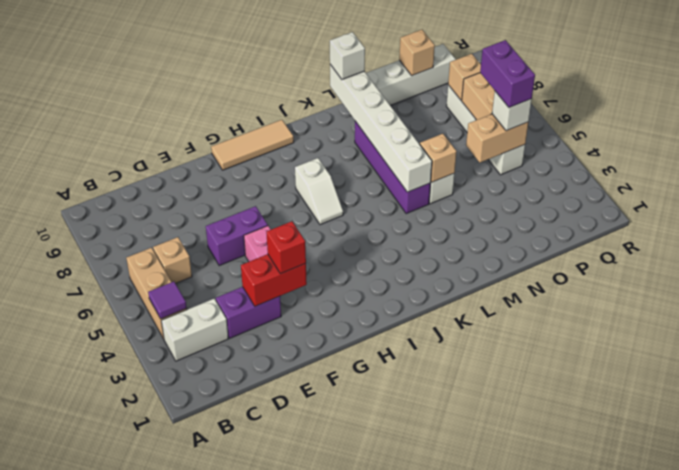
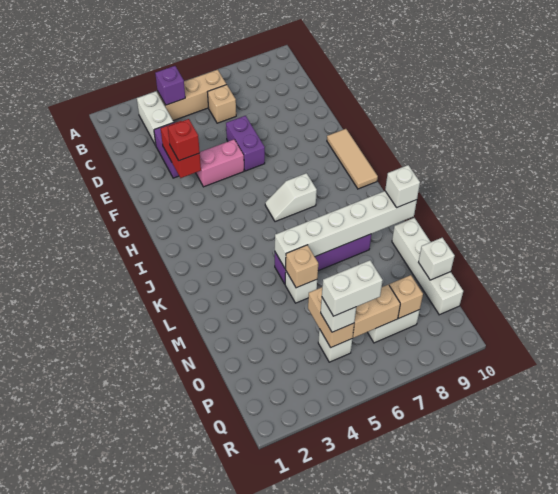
purple tile B4 level 2 -> purple brick B4 level 2
tan brick O10 level 2 -> white brick O10 level 2
purple brick P5:P6 level 4 -> white brick P5:P6 level 4

